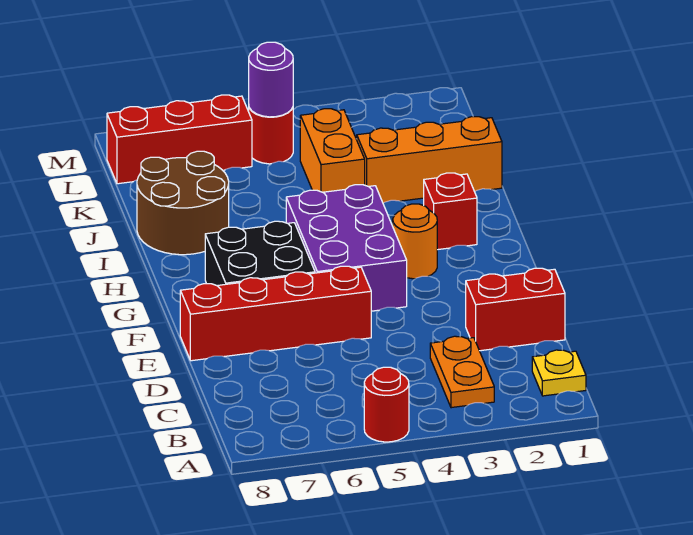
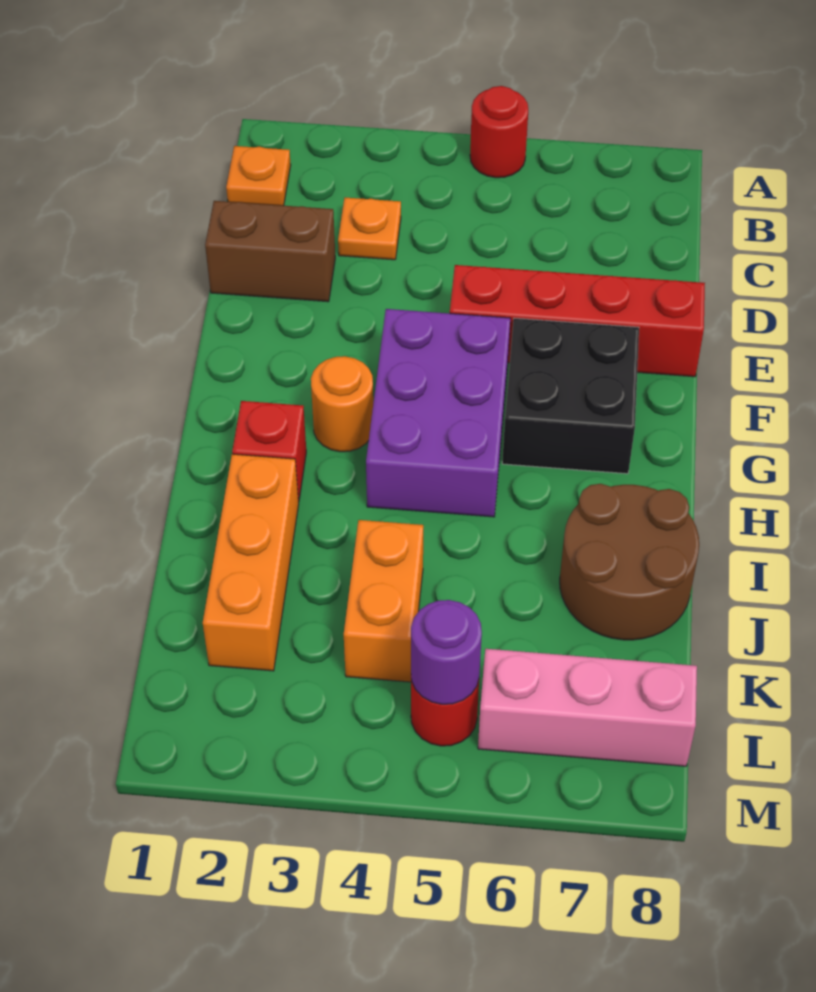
yellow plate B1 level 1 -> orange plate B1 level 1
orange plate B3:C3 level 1 -> orange plate C3 level 1
red brick D1:D2 level 1 -> brown brick D1:D2 level 1
orange brick J1:J3 level 1 -> orange brick I2:K2 level 1
red brick L6:L8 level 1 -> pink brick L6:L8 level 1

